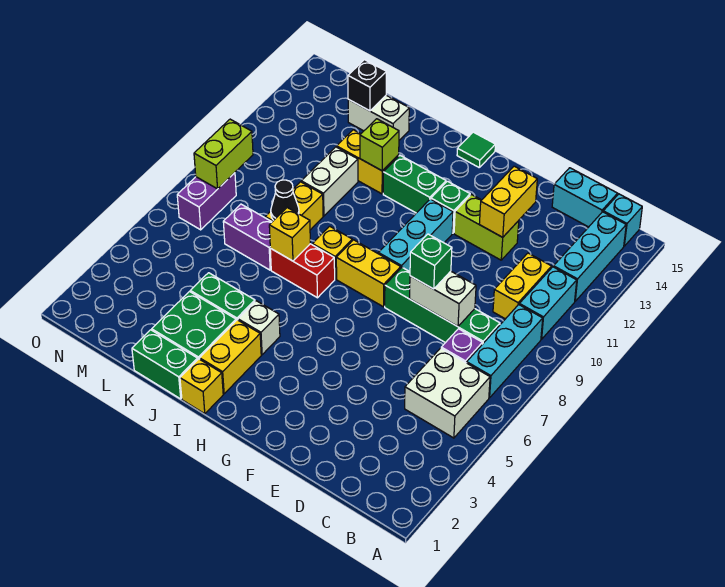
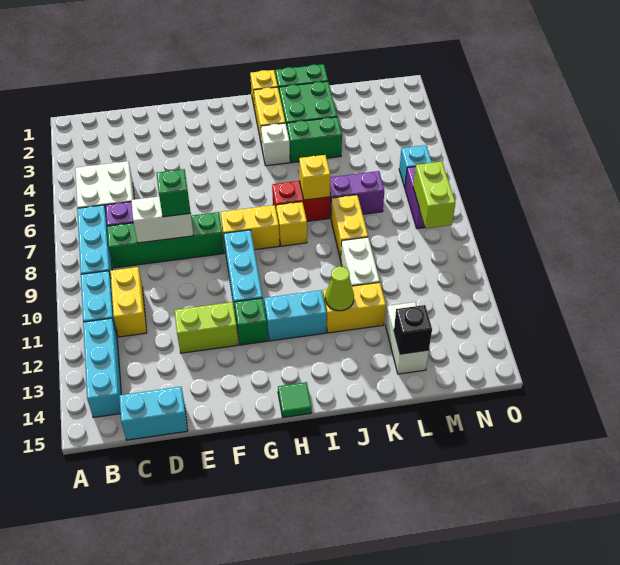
cyan brick B15 level 1 -> cyan brick N6 level 1
yellow brick E12:E13 level 2 -> none
green brick H12:I12 level 1 -> cyan brick H12:I12 level 1
lime brick J12 level 2 -> lime cone J12 level 2
black cone K8 level 2 -> none
white brick K14:L14 level 1 -> white brick L13:L14 level 1

